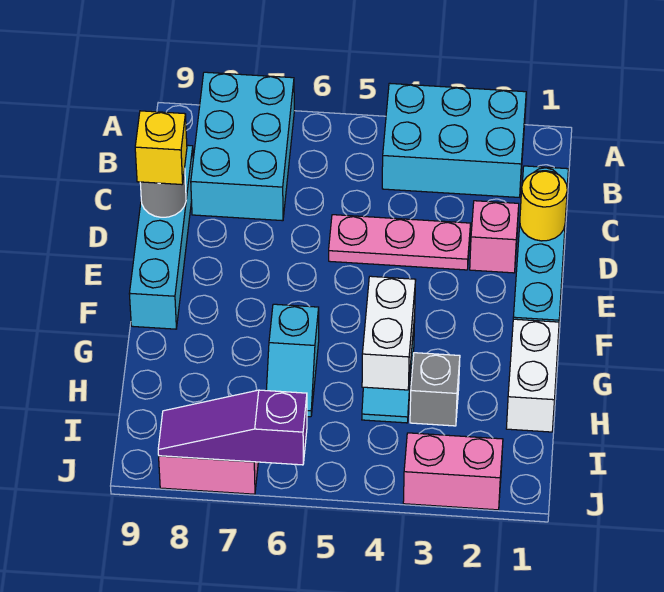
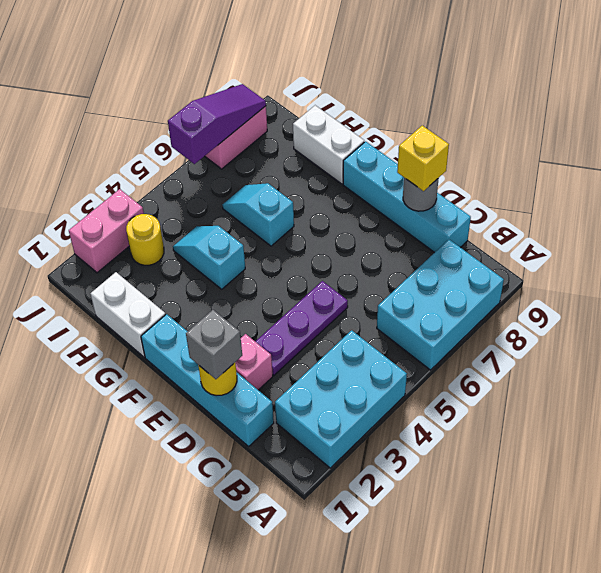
cyan brick A7:C8 level 1 -> cyan brick A6:B8 level 1
pink plate D3:D5 level 1 -> purple plate D3:D5 level 1
white brick G4:H4 level 2 -> white brick G9:H9 level 1
grey brick H3 level 1 -> grey brick D1 level 3
none -> yellow round brick I3 level 1

